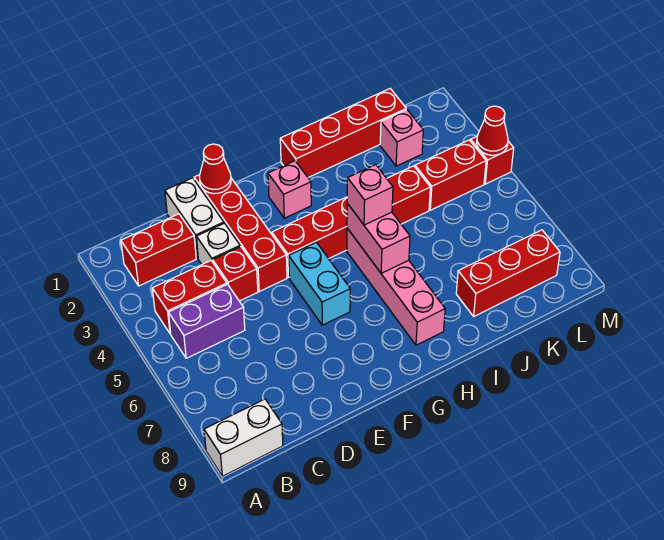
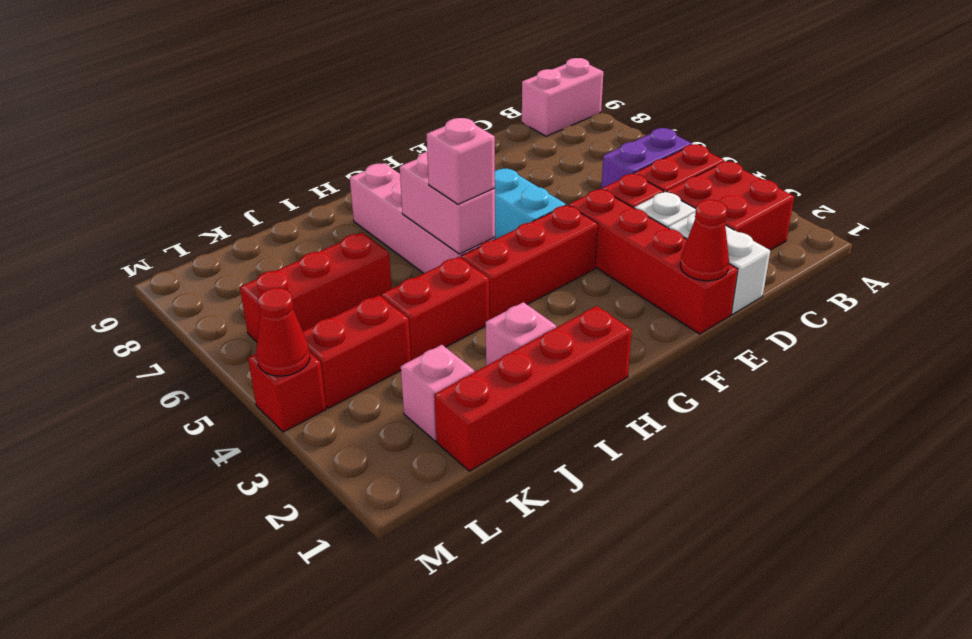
white brick A9:B9 level 1 -> pink brick A9:B9 level 1
red brick B2:C2 level 1 -> red brick B2:C3 level 1
pink brick G2 level 1 -> pink brick I2 level 1
red brick J8:L8 level 1 -> red brick J6:L6 level 1

